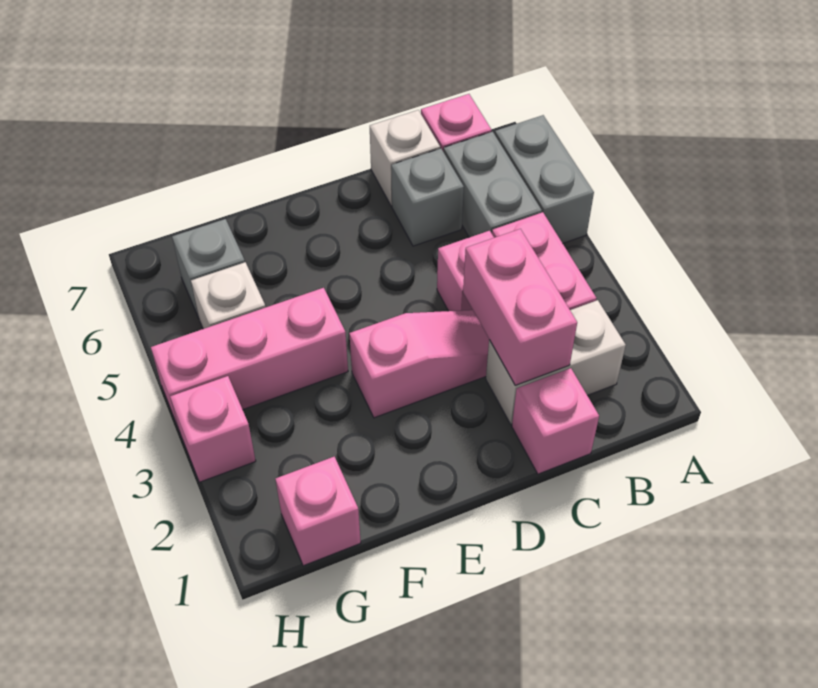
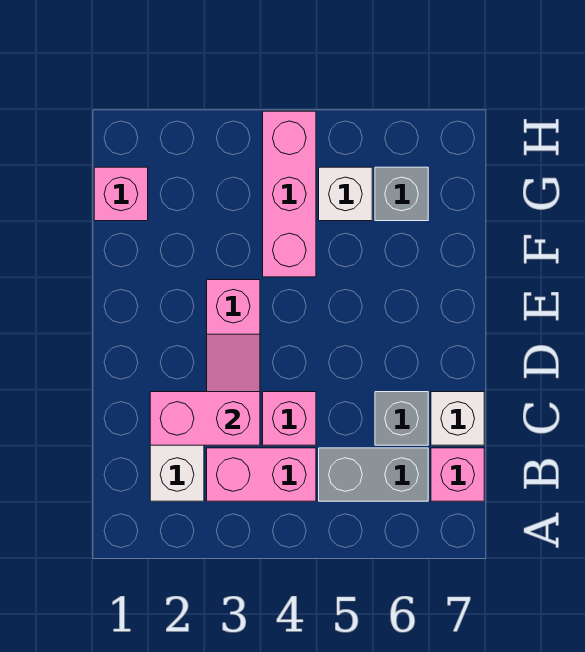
grey brick A5:A6 level 1 -> none
pink brick C1 level 1 -> none
pink brick H3 level 1 -> none

